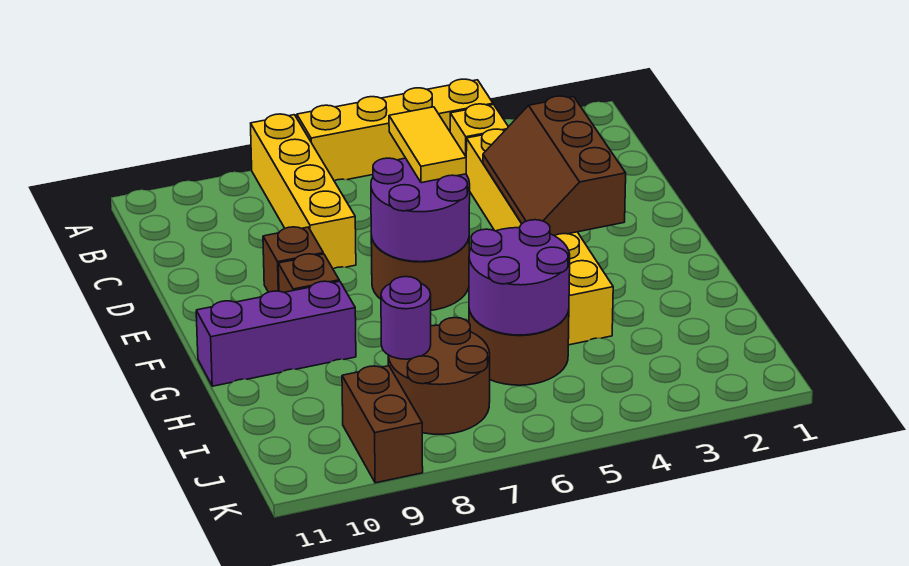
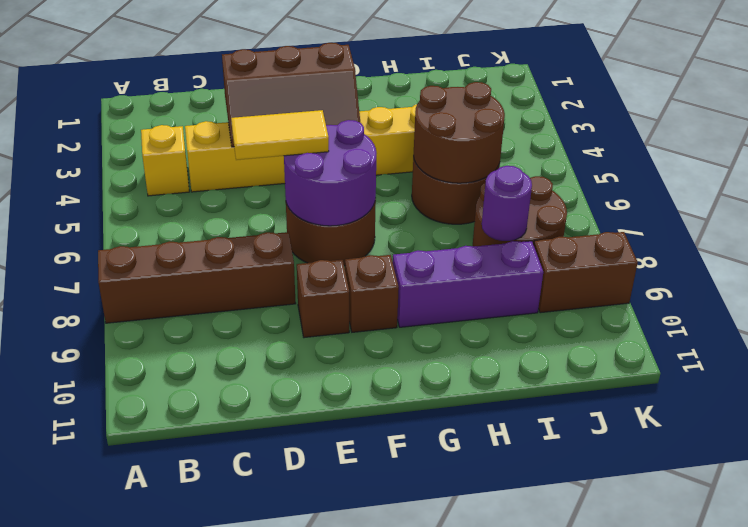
yellow brick A4:A7 level 1 -> none
yellow brick A8:D8 level 1 -> brown brick A8:D8 level 1
purple brick G9:G11 level 1 -> purple brick G9:I9 level 1
purple round brick H5:I6 level 2 -> brown round brick H5:I6 level 2

